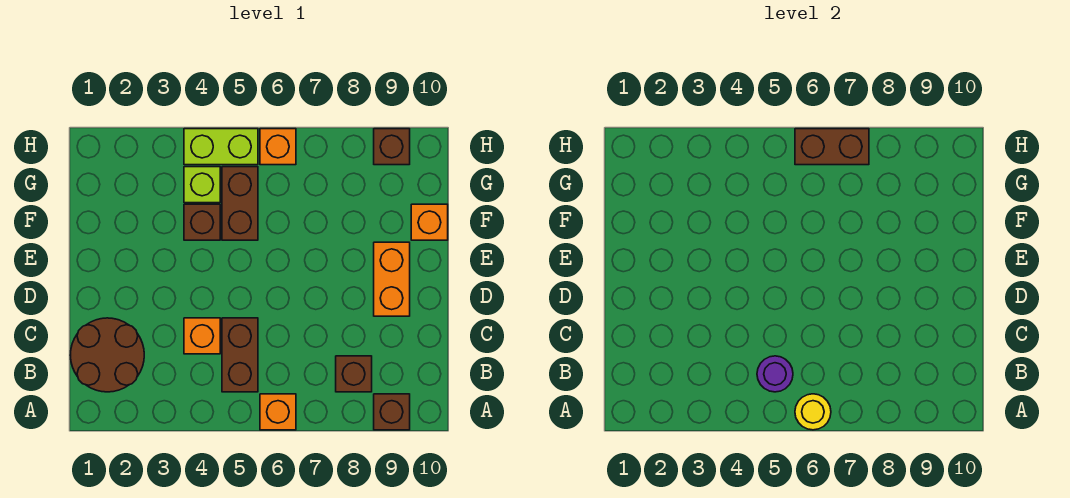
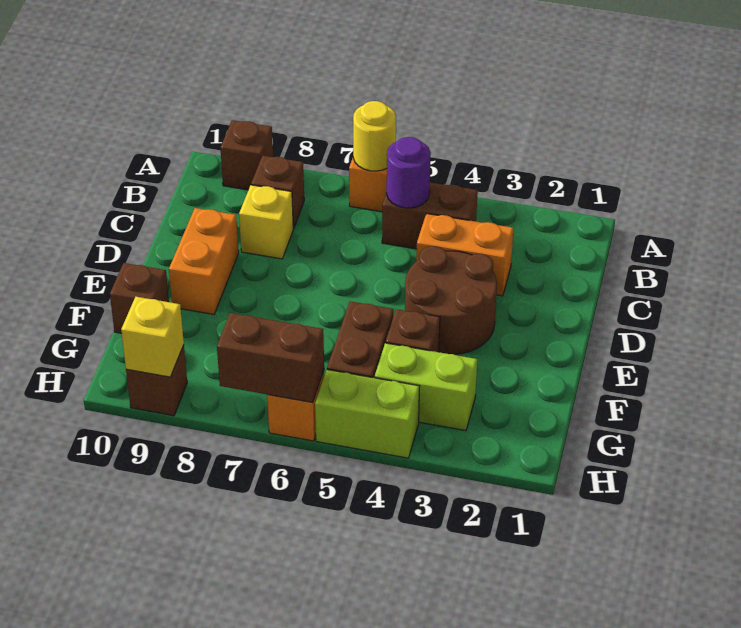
brown round brick B1:C2 level 1 -> brown round brick D3:E4 level 1
brown brick B5:C5 level 1 -> brown brick B4:B5 level 1
orange brick C4 level 1 -> orange brick C3:C4 level 1
none -> yellow brick C8 level 1
orange brick F10 level 1 -> brown brick F10 level 1
lime brick G4 level 1 -> lime brick G3:G4 level 1
none -> yellow brick H9 level 2

